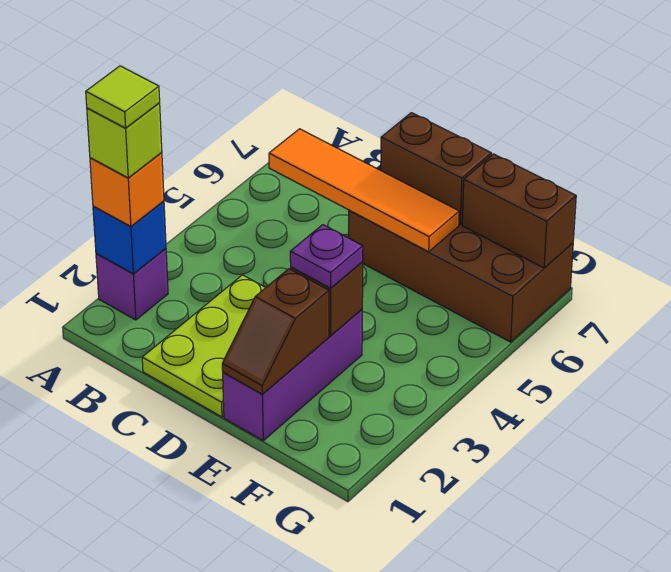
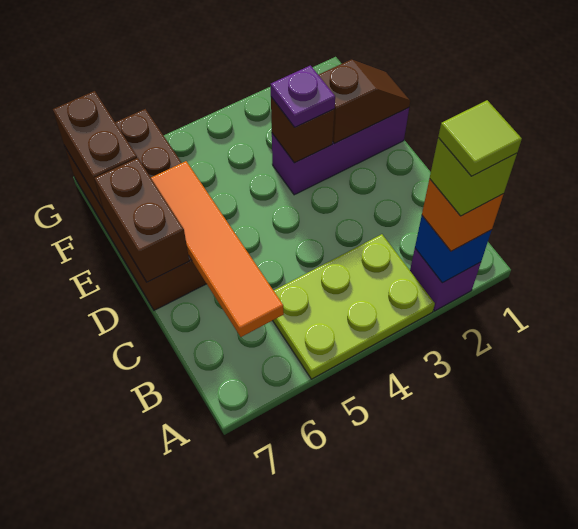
lime plate C1:D3 level 1 -> lime plate A3:B5 level 1

